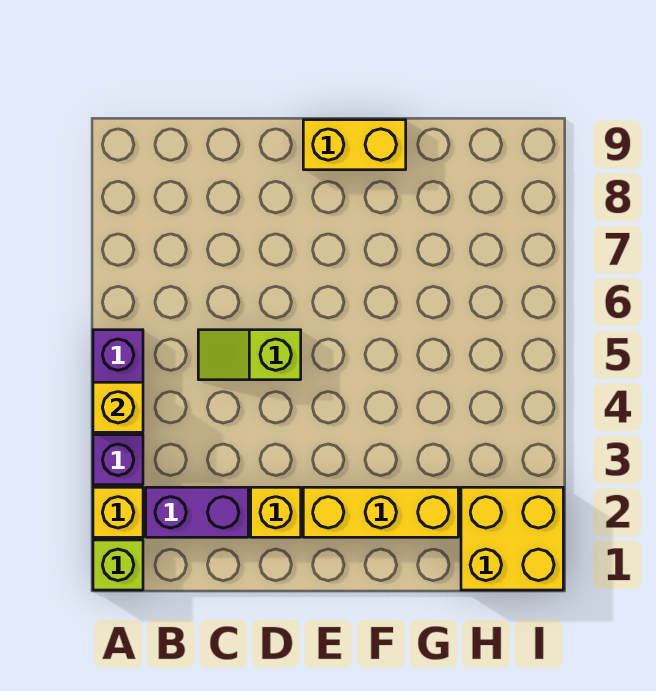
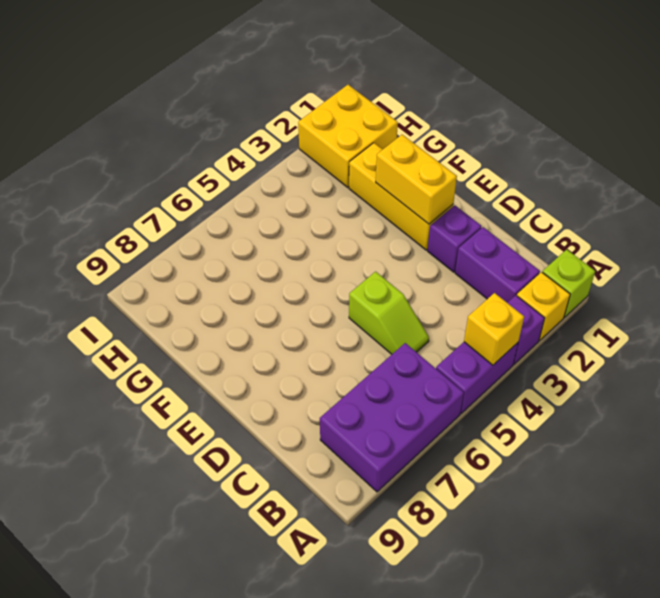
none -> purple brick A6:B8 level 1
yellow brick D2 level 1 -> purple brick D2 level 1
yellow brick E9:F9 level 1 -> yellow brick E2:F2 level 2

